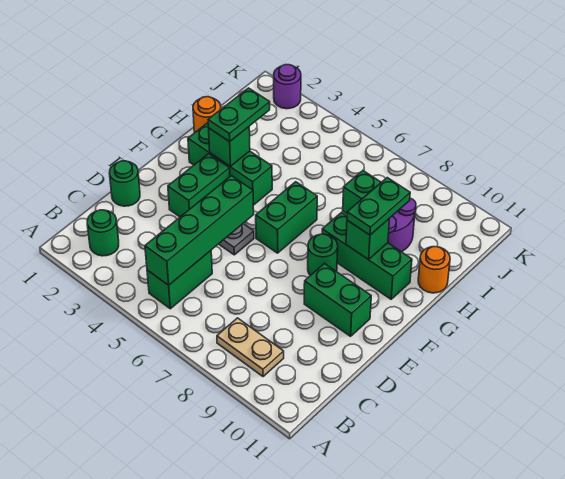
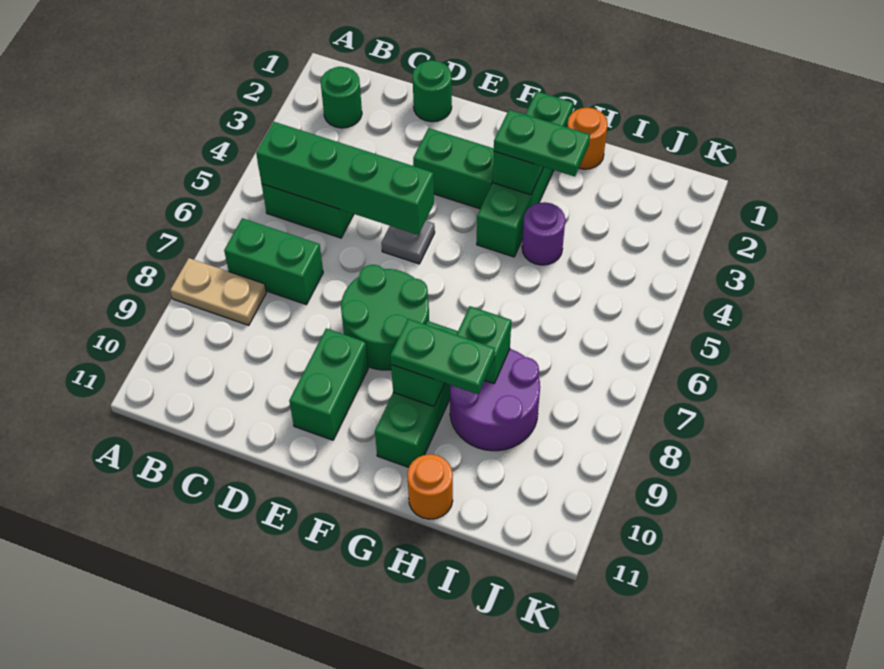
tan plate B8:B9 level 1 -> tan plate A8:B8 level 1
green brick F6:G6 level 1 -> green brick B7:C7 level 1
green round brick F8 level 1 -> green round brick E7:F8 level 1
green brick G2:G4 level 1 -> green brick G1:G4 level 1
purple round brick K2 level 1 -> purple round brick H4 level 1

